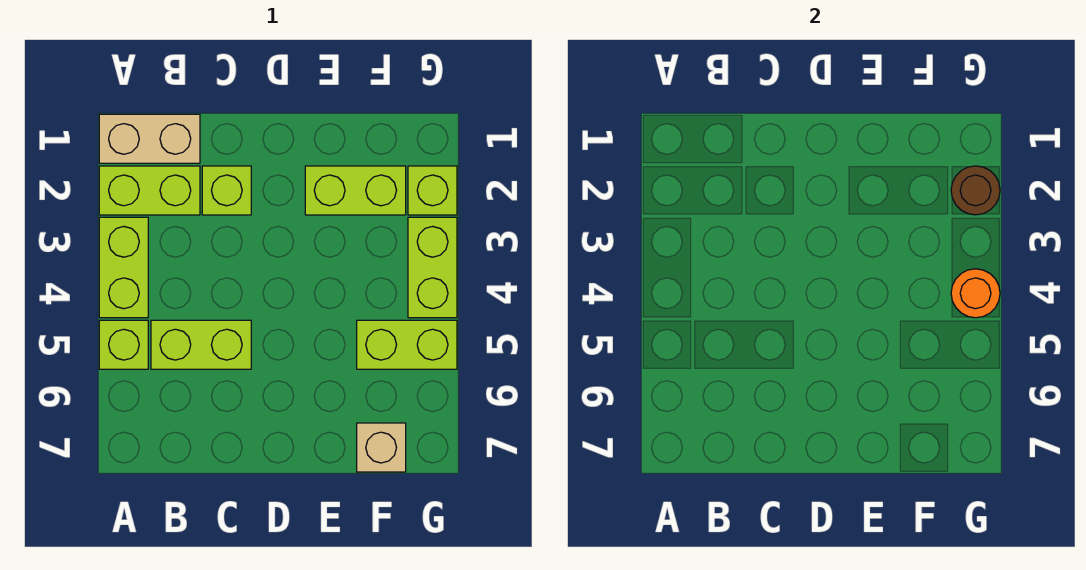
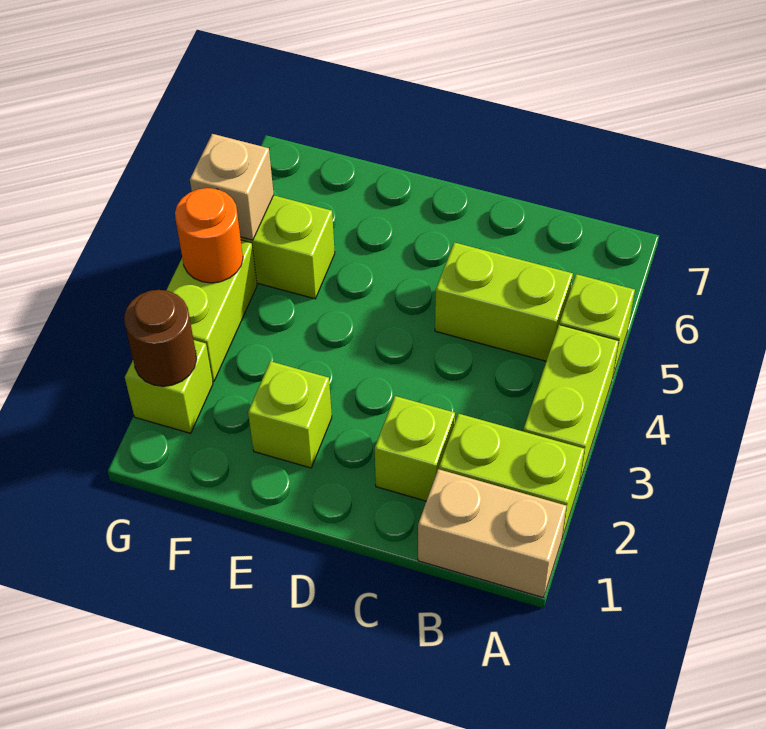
lime brick E2:F2 level 1 -> lime brick E2 level 1
tan brick F7 level 1 -> tan brick G5 level 2

